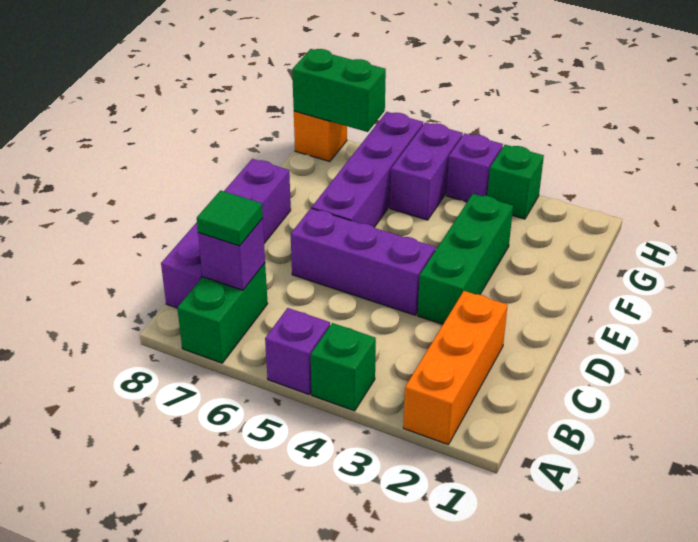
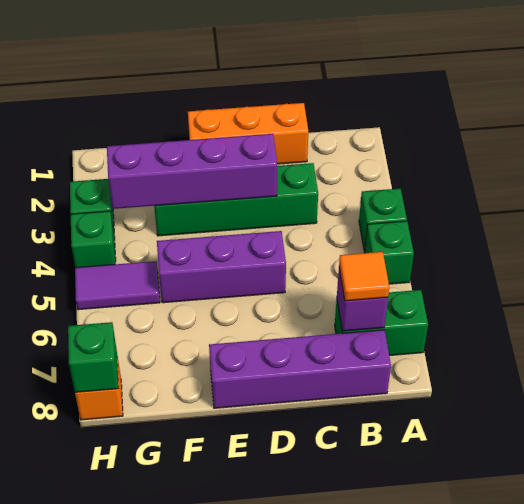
orange brick A2:C2 level 1 -> orange brick C1:E1 level 1
purple brick A5 level 1 -> green brick A5 level 1
green tile B7 level 3 -> orange tile B7 level 3
green brick D3:F3 level 1 -> green brick C3:F3 level 1
purple brick D4:D6 level 1 -> purple brick D5:F5 level 1
purple brick E6:H6 level 1 -> purple brick D3:G3 level 2
purple brick G5:H5 level 1 -> purple tile G5:H5 level 1
purple brick H4 level 1 -> green brick H4 level 1
green brick H7:H8 level 2 -> green brick H8 level 2

